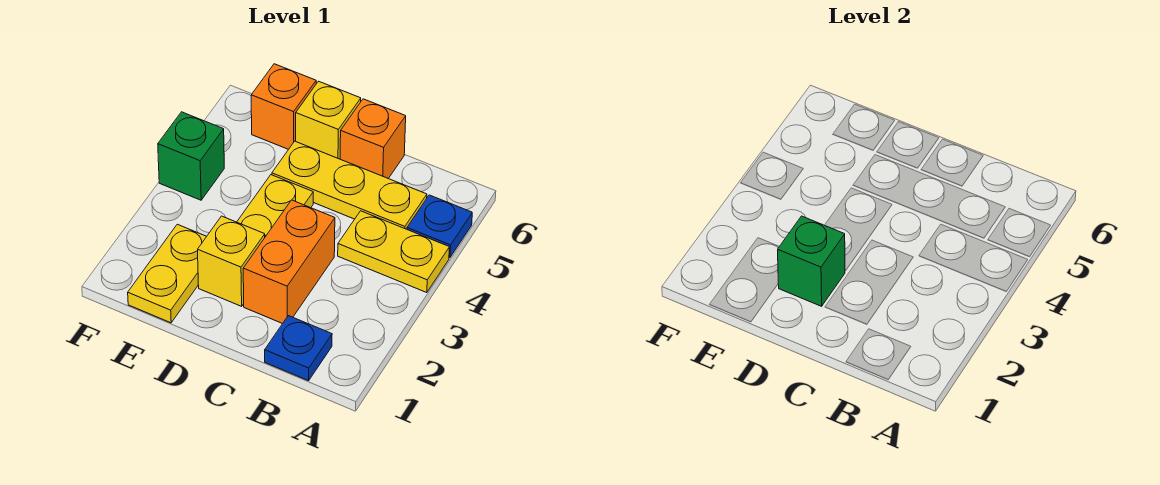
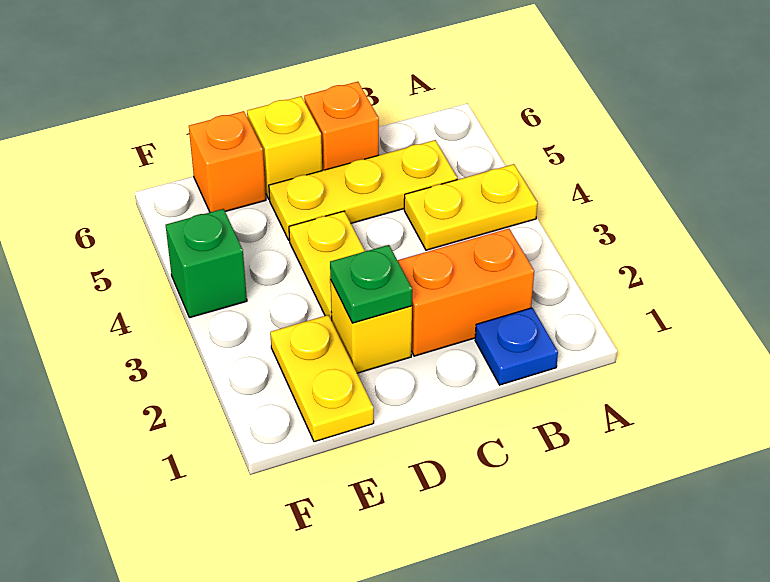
blue plate A5 level 1 -> none
orange brick C2:C3 level 1 -> orange brick B2:C2 level 1
green brick D2 level 2 -> green plate D2 level 2

